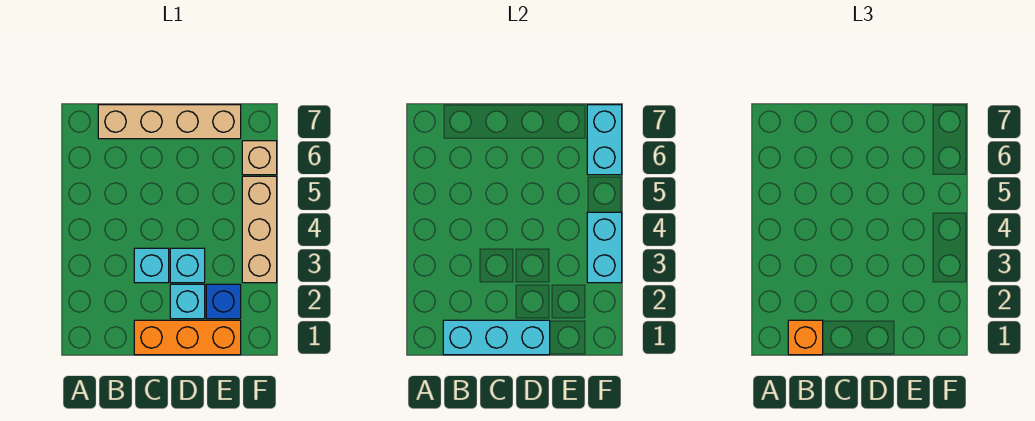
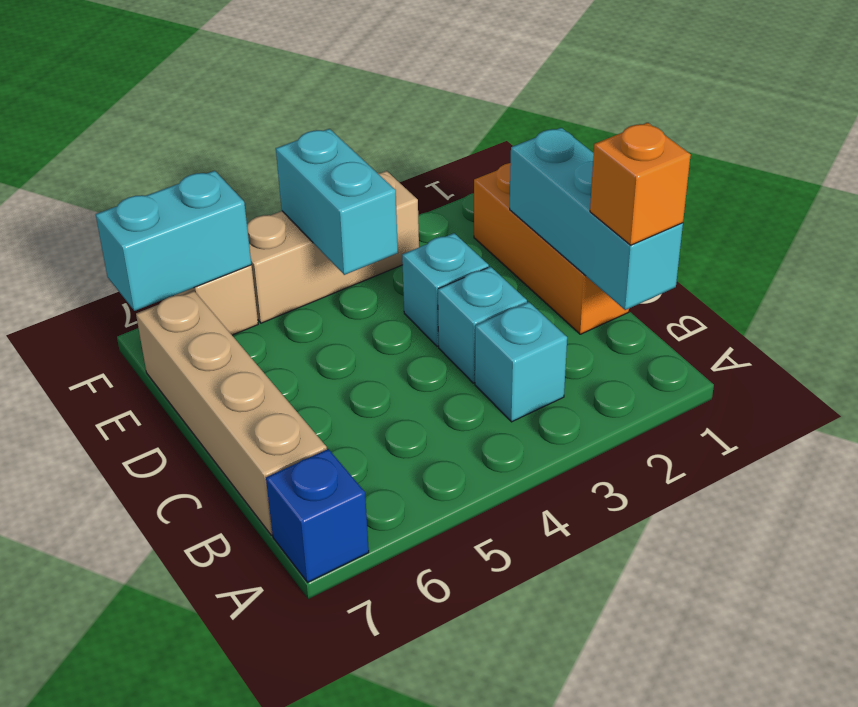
cyan brick D2 level 1 -> cyan brick B3 level 1
blue brick E2 level 1 -> blue brick A7 level 1
cyan brick F3:F4 level 2 -> cyan brick E4:F4 level 2

